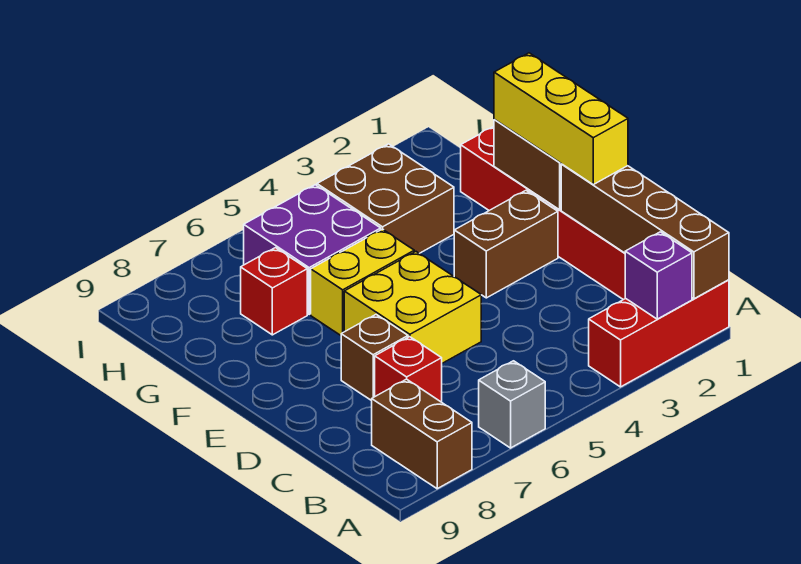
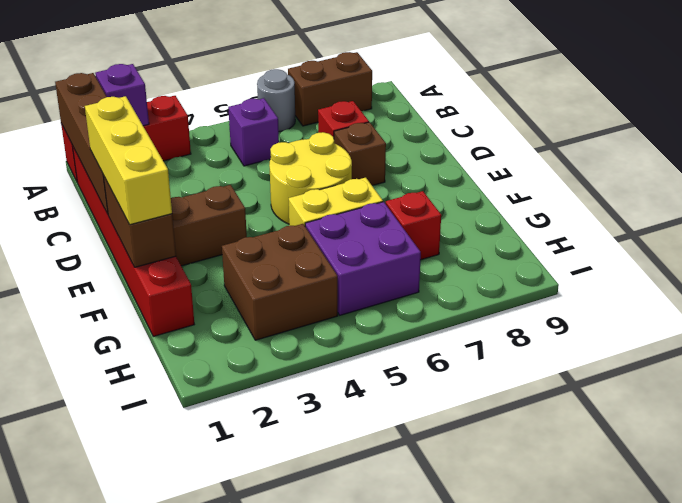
grey brick A6 level 1 -> grey round brick A6 level 1
brown brick A8:B8 level 1 -> brown brick A7:A8 level 1
none -> purple brick B5 level 1
yellow brick D5:E6 level 1 -> yellow round brick D5:E6 level 1

